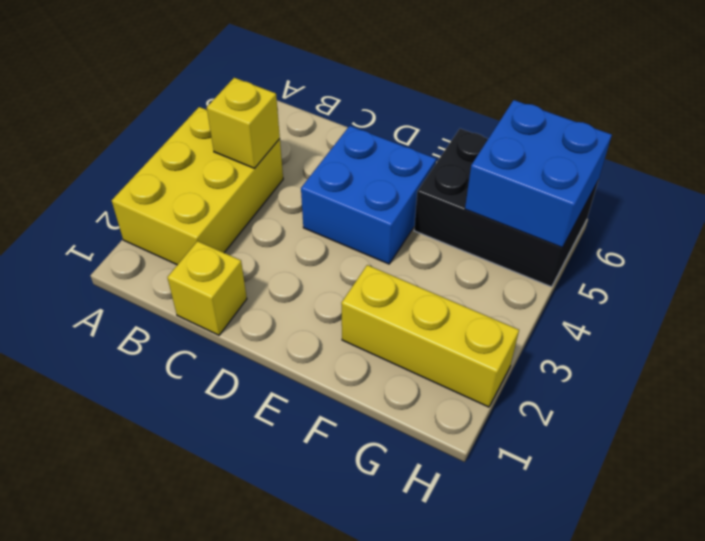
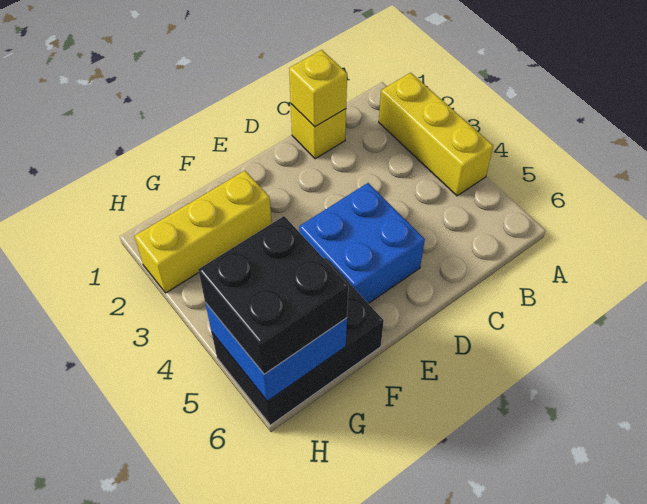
yellow brick A2:B4 level 1 -> yellow brick A2:A4 level 1
yellow brick B4 level 2 -> yellow brick C1 level 2
none -> black brick G5:H6 level 3

